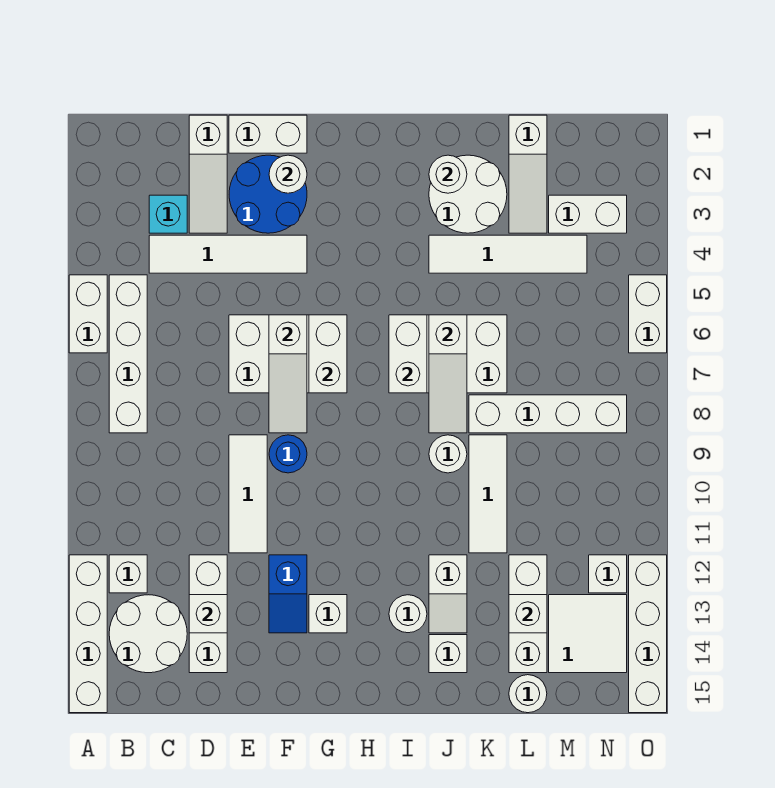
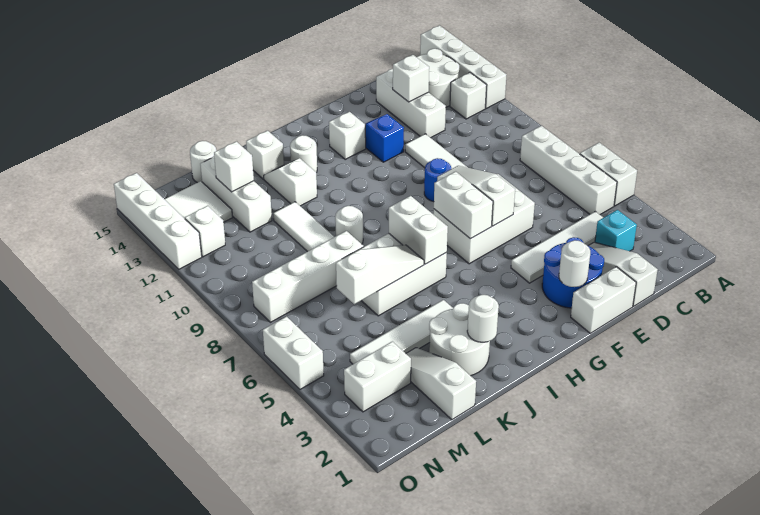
white slope J6:J8 level 2 top 6 -> white slope J6:L6 level 2 top L

